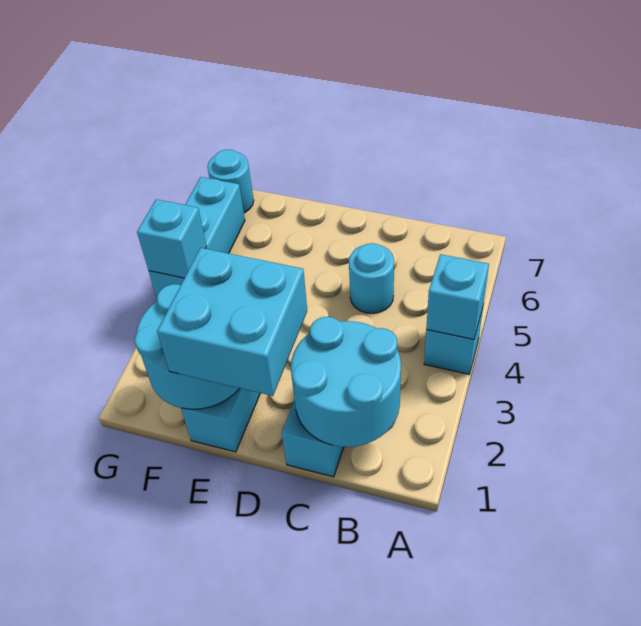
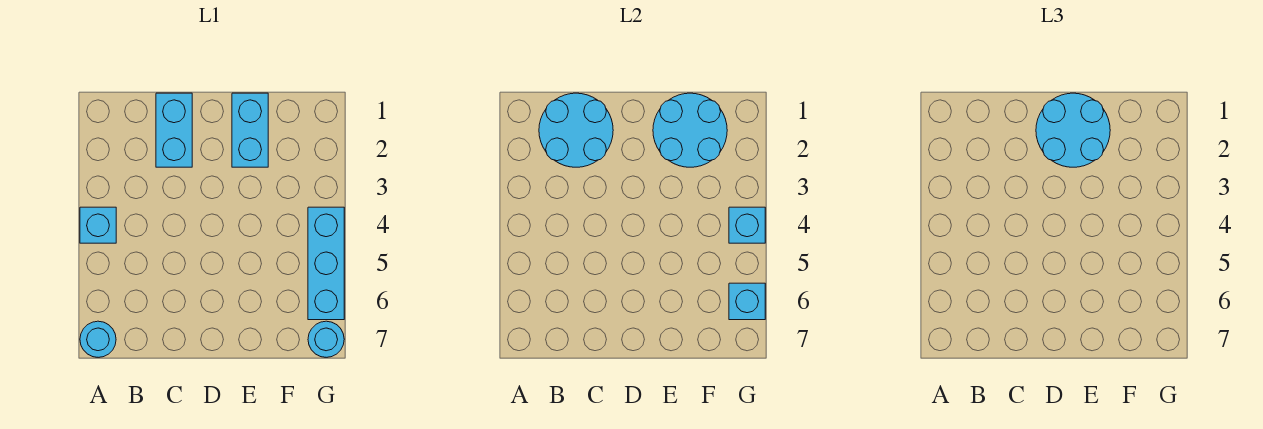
cyan brick A4 level 2 -> cyan brick G6 level 2
cyan round brick C5 level 1 -> cyan round brick A7 level 1
cyan brick D1:E2 level 3 -> cyan round brick D1:E2 level 3

